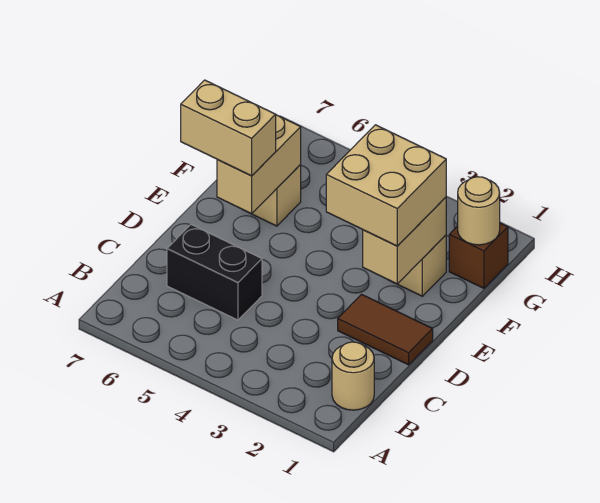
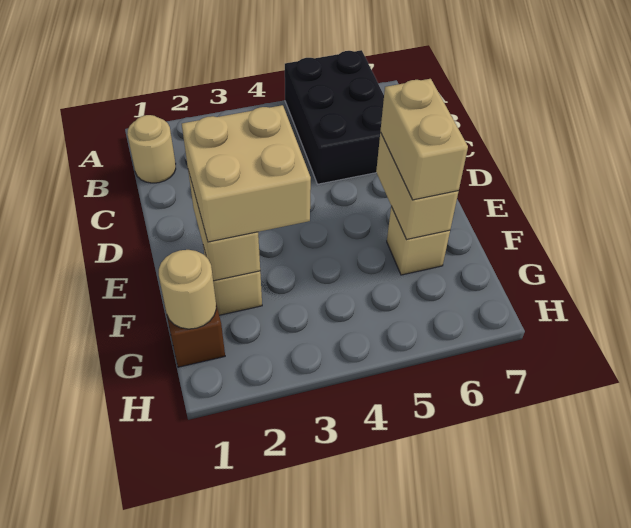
black brick C5:C6 level 1 -> black brick A5:C6 level 1
brown tile D1:D2 level 1 -> none
tan brick E6:E7 level 3 -> tan brick E6:F6 level 3

